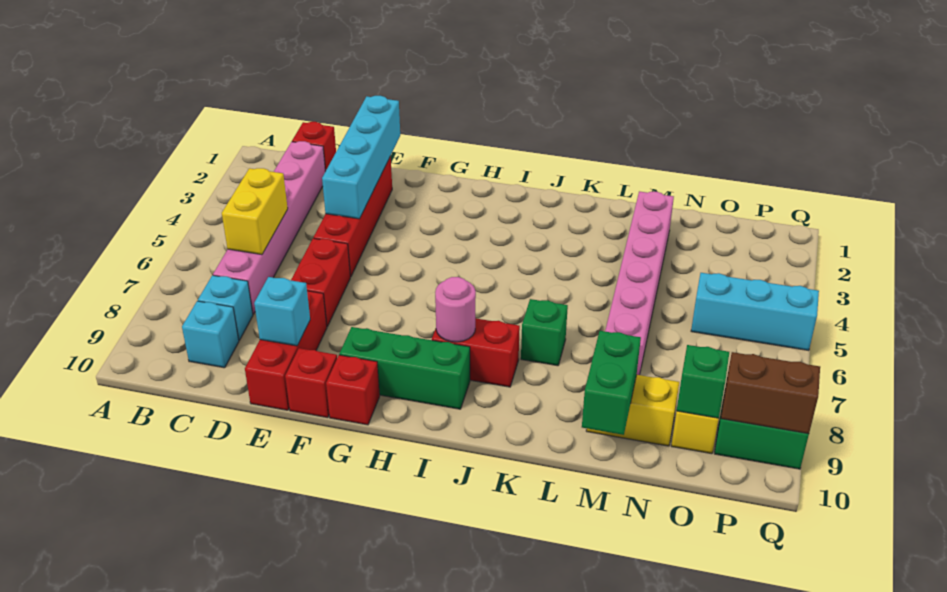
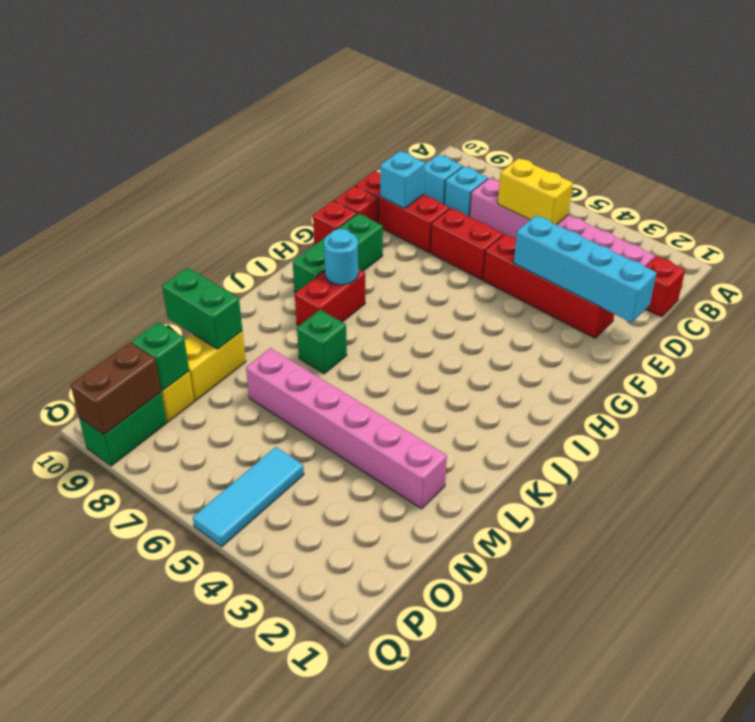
pink round brick I8 level 2 -> cyan round brick I8 level 2
cyan brick O5:Q5 level 1 -> cyan tile O5:Q5 level 1

